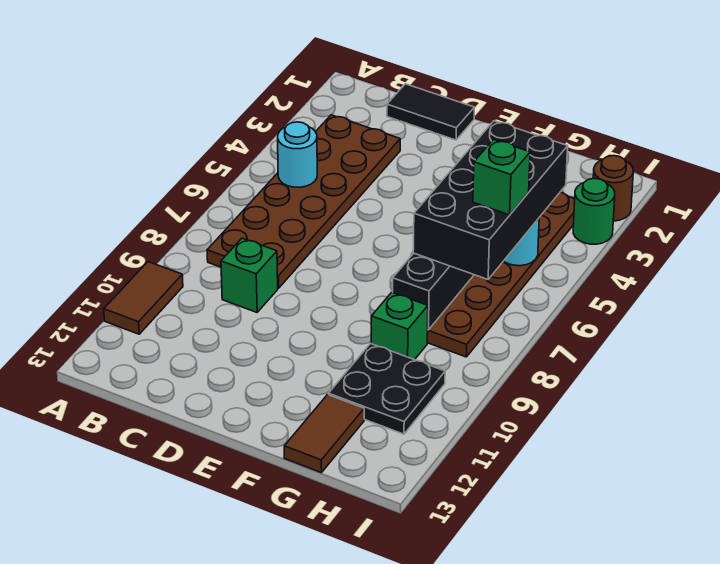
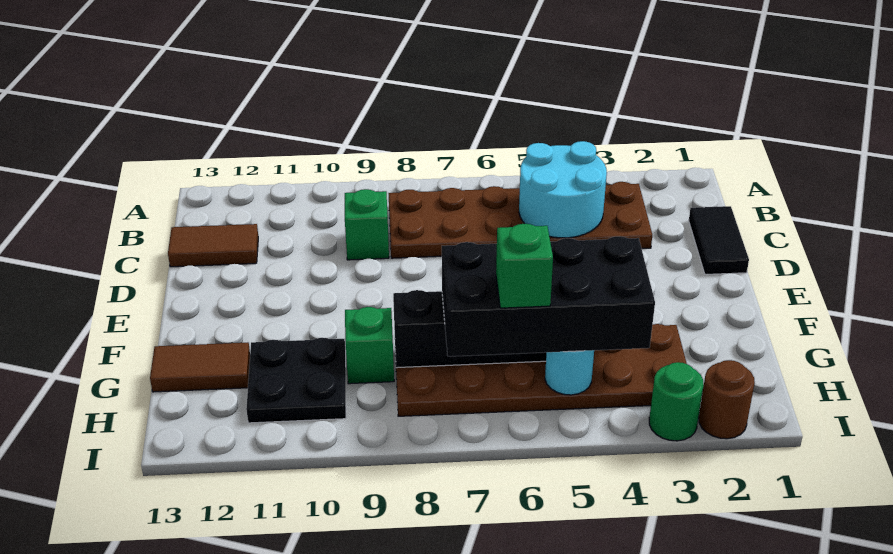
brown tile A10:A11 level 1 -> brown tile C12:C13 level 1
cyan round brick B5 level 2 -> cyan round brick B4:C5 level 2

